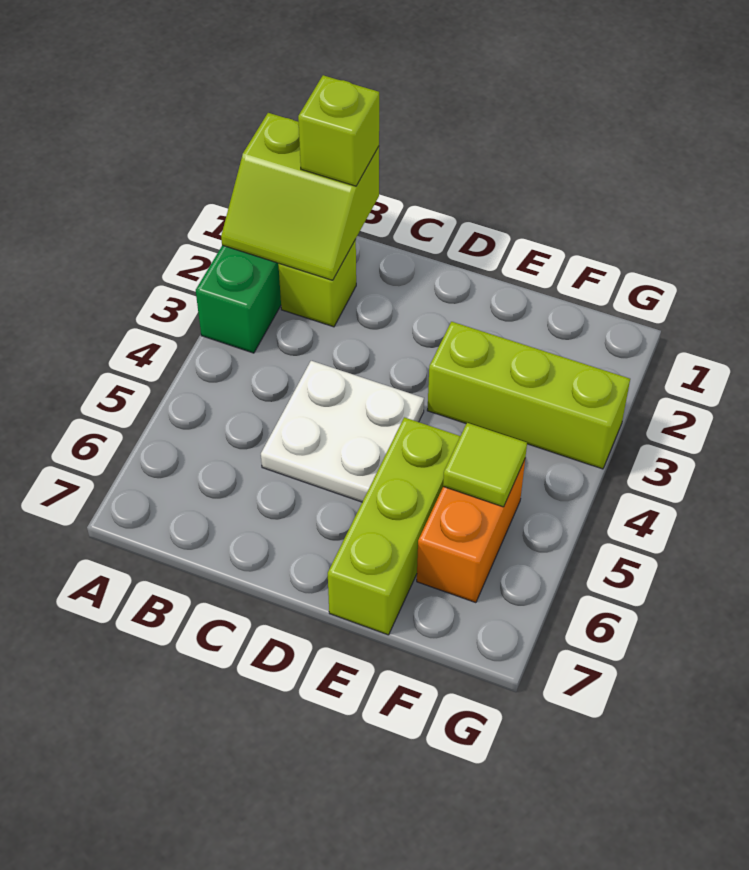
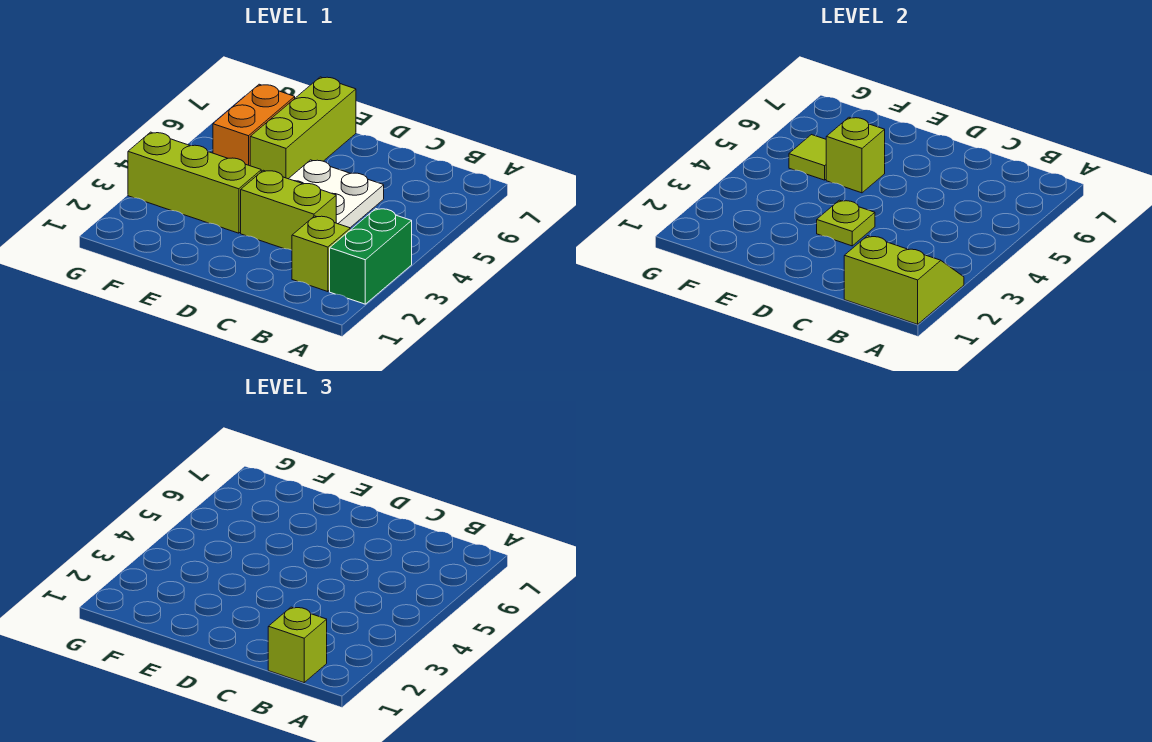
none -> lime brick C3:D3 level 1
none -> lime plate D3 level 2
none -> lime brick E5 level 2

